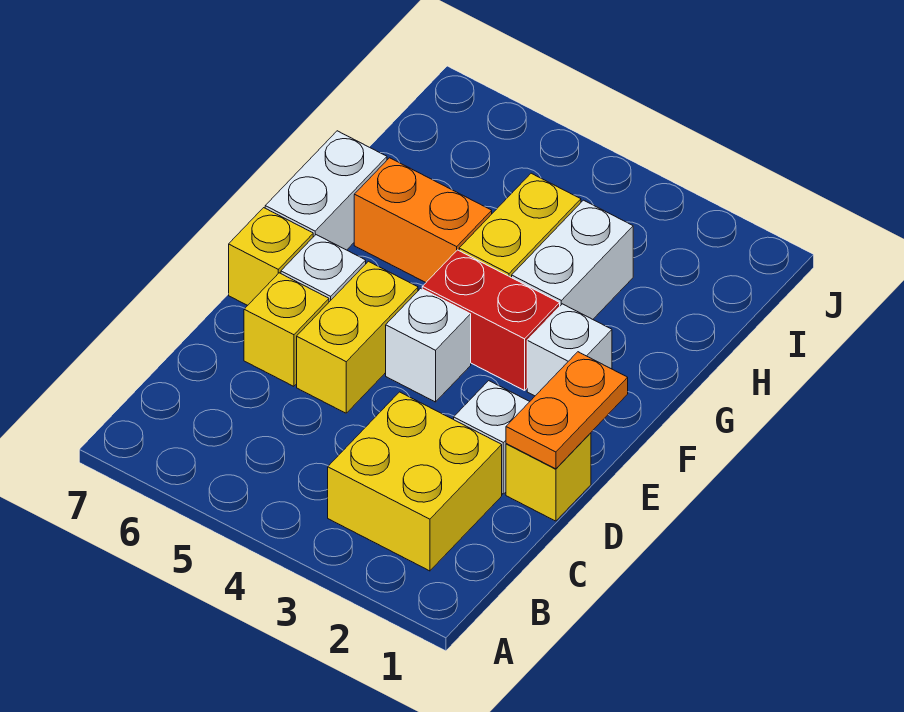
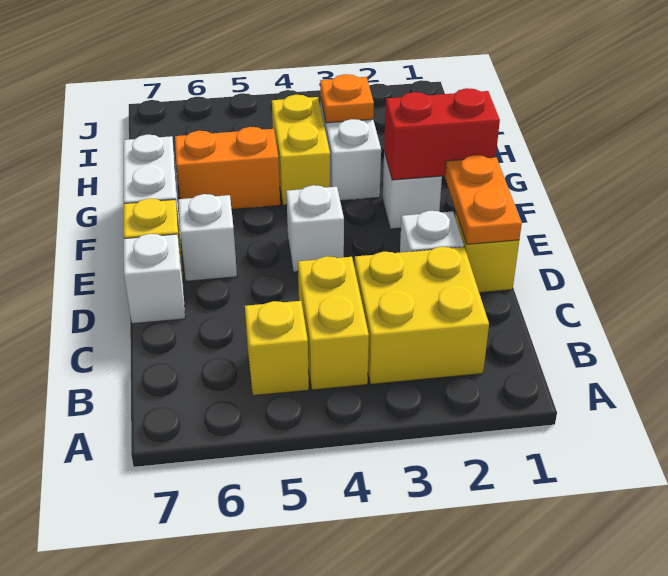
yellow brick D5:E5 level 1 -> yellow brick B4:C4 level 1
yellow brick D6 level 1 -> yellow brick B5 level 1
none -> white brick D7 level 1
red brick F3:F4 level 1 -> red brick F1:F2 level 2
none -> orange plate H3 level 2

